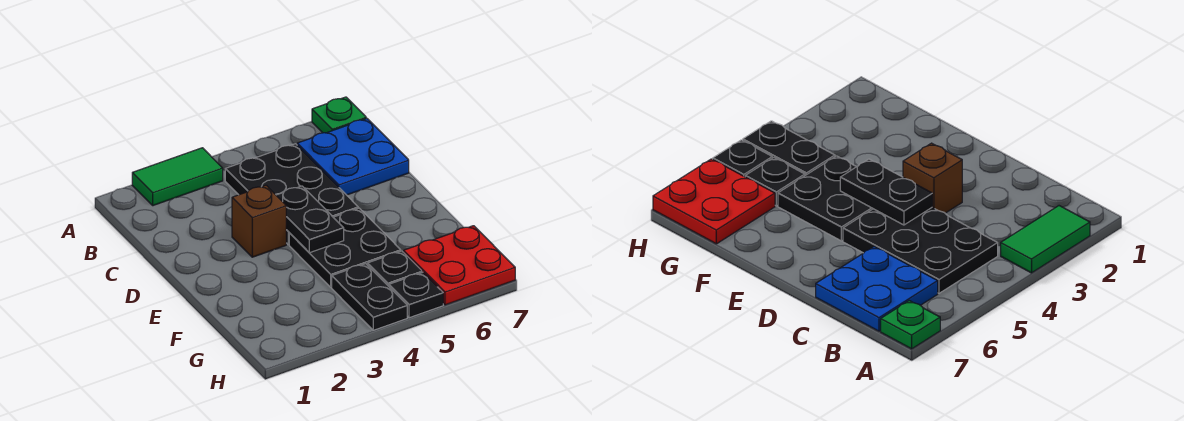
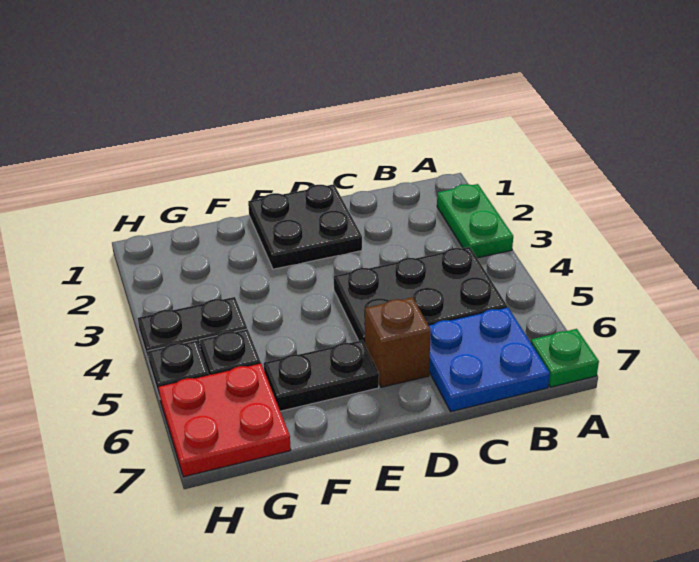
green tile A2:A3 level 1 -> green plate A2:A3 level 1
brown brick D3 level 1 -> brown brick D6 level 1
black plate D4:E4 level 2 -> black plate E6:F6 level 1
black plate E4:F5 level 1 -> black plate D1:E2 level 1

